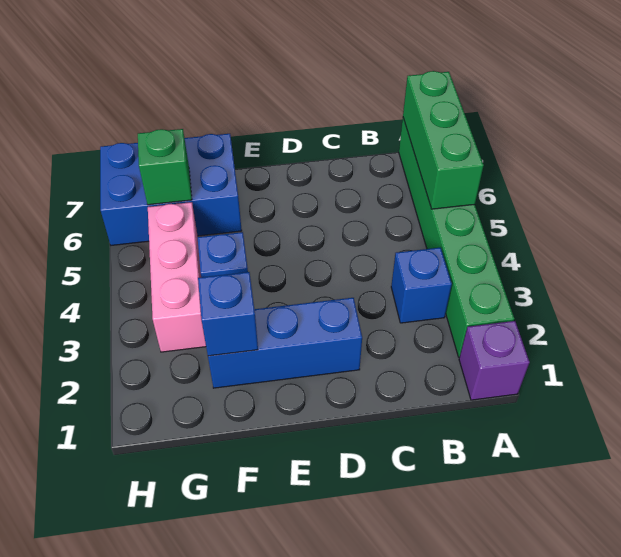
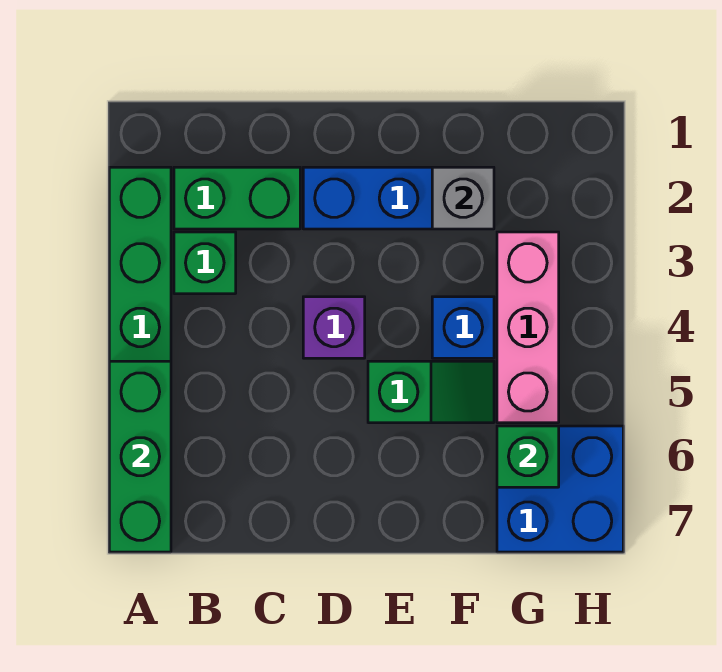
purple brick A1 level 1 -> purple brick D4 level 1
none -> green brick B2:C2 level 1
blue brick B3 level 1 -> green brick B3 level 1
none -> green slope E5:F5 level 1 top E
blue brick F2 level 2 -> grey brick F2 level 2
blue brick F6:H7 level 1 -> blue brick G6:H7 level 1

